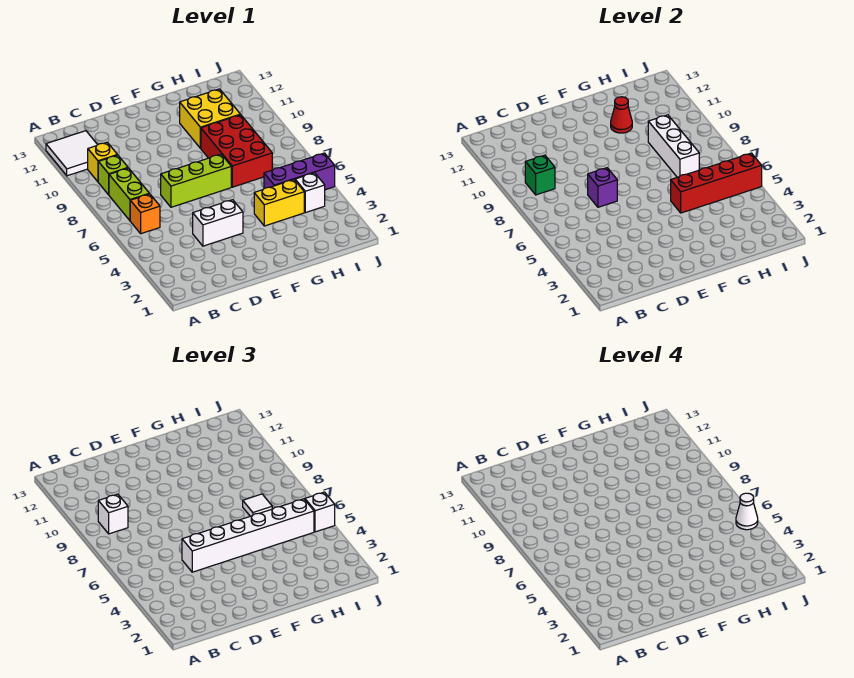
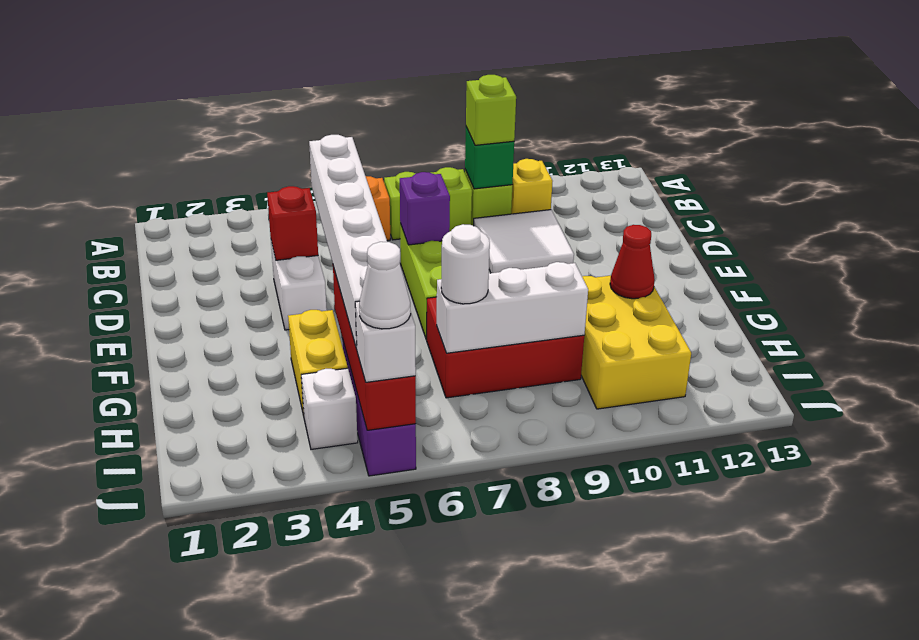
white tile A11:B12 level 1 -> white tile C9:D10 level 1
white brick B9 level 3 -> lime brick B9 level 3
none -> red brick D4 level 2
yellow brick G10:H11 level 1 -> yellow brick G10:I11 level 1
white tile H7 level 3 -> white round brick H7 level 3

